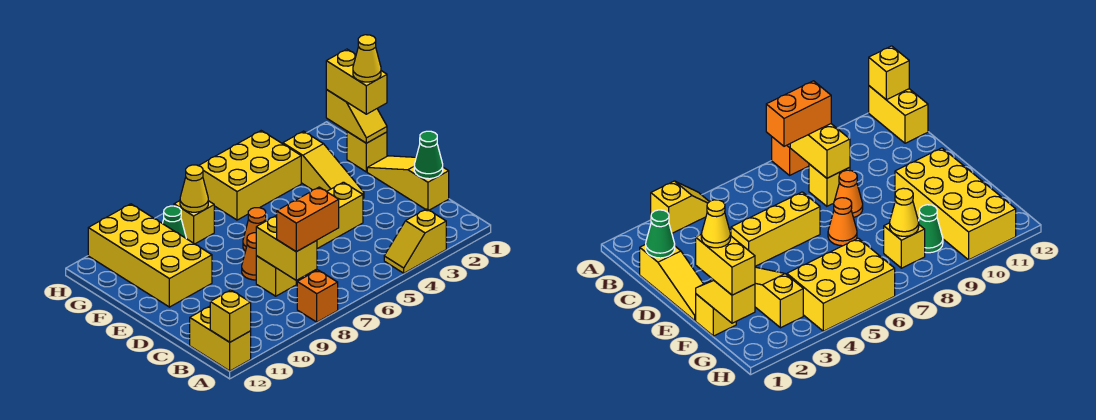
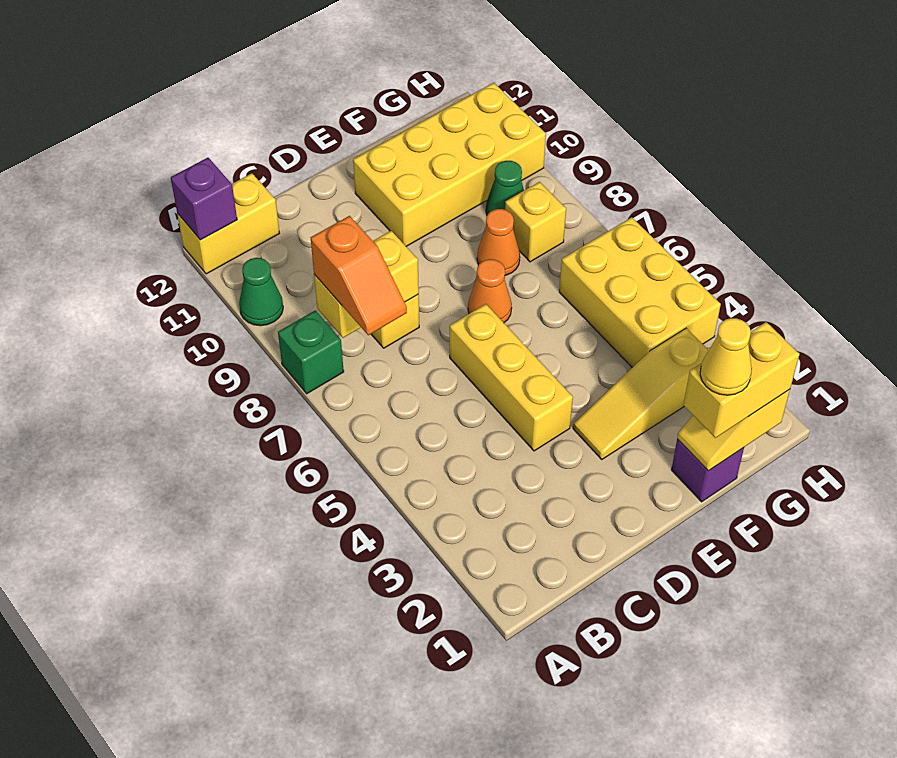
yellow slope A3:A4 level 1 top 3 -> none
orange brick A8 level 1 -> green brick A8 level 1
yellow brick A12 level 2 -> purple brick A12 level 2
orange brick B7:B8 level 3 -> orange slope B7:B8 level 3 top 8
yellow slope C1:E1 level 1 top C -> none
green cone C1 level 2 -> green cone A10 level 1
orange cone D8 level 1 -> orange cone F8 level 1
yellow brick F1 level 1 -> purple brick F1 level 1
yellow cone G8 level 2 -> none

